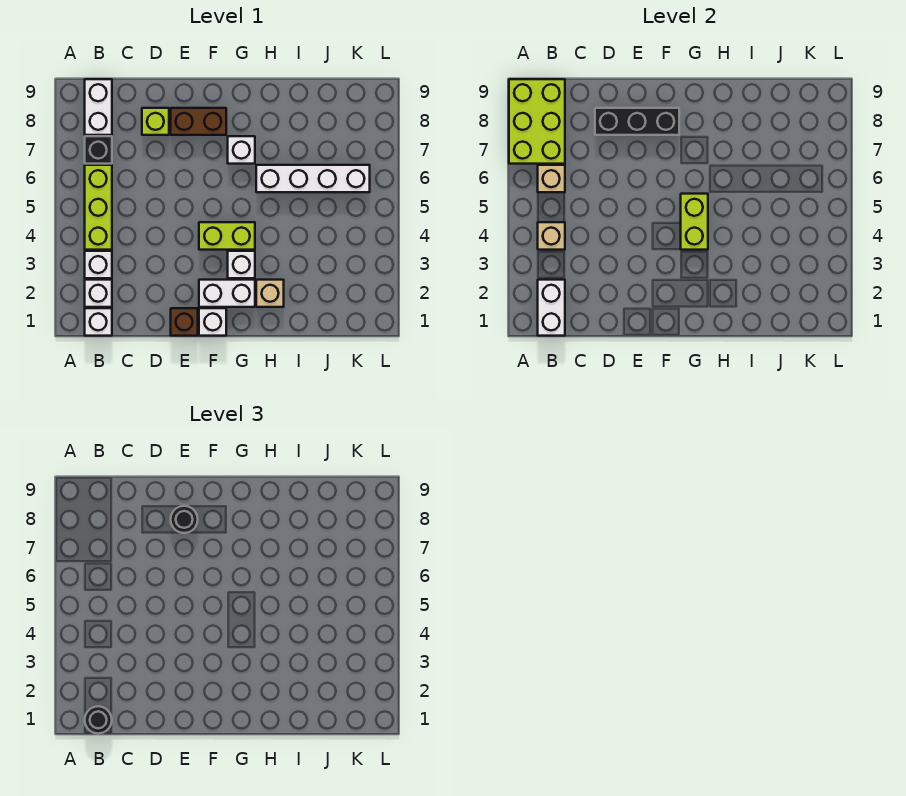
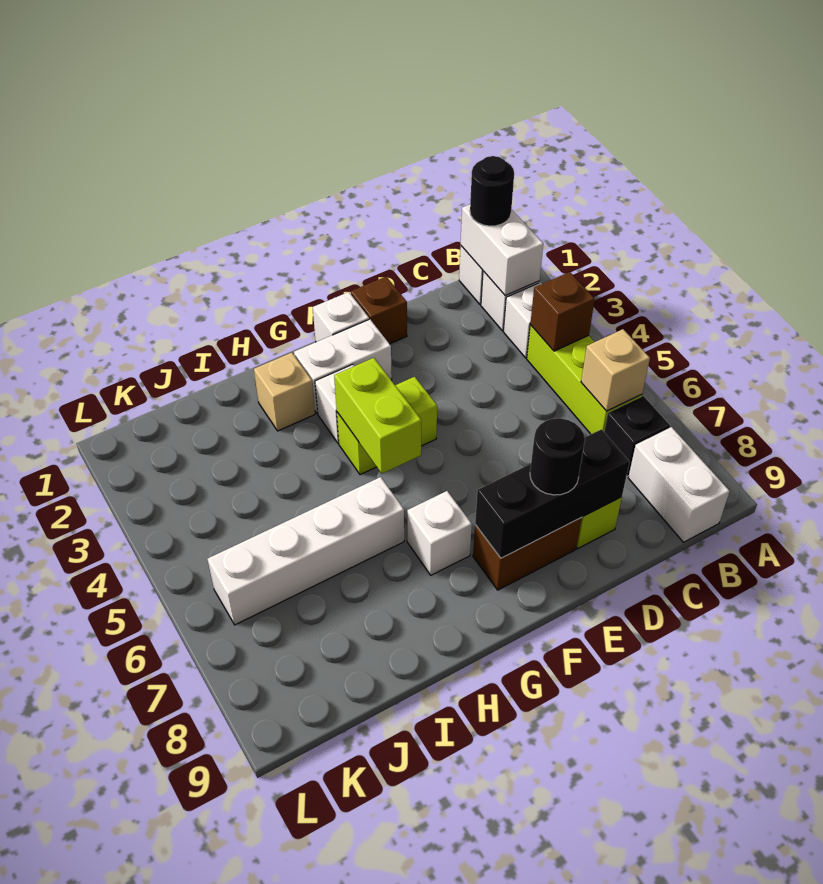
lime brick A7:B9 level 2 -> none
tan brick B4 level 2 -> brown brick B4 level 2

